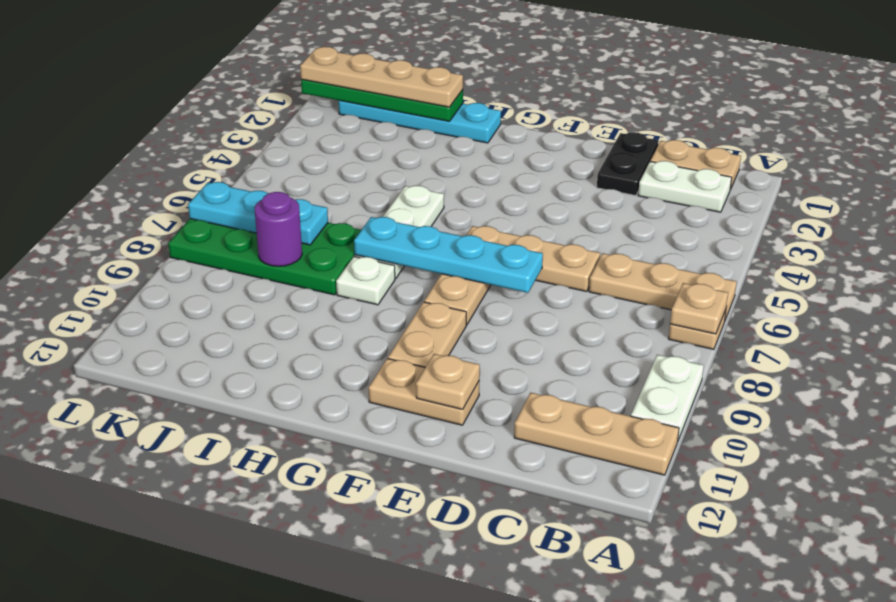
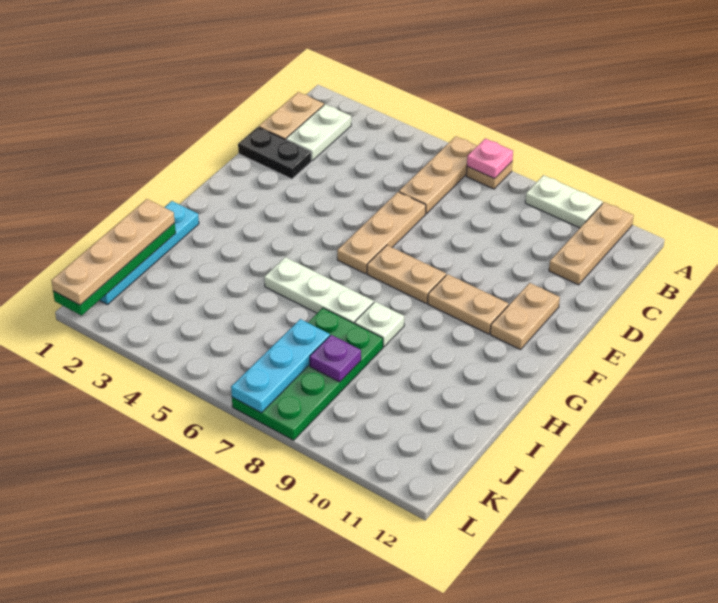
tan plate A7 level 2 -> pink plate A7 level 2
cyan plate E7:H7 level 2 -> none
tan plate E11 level 2 -> none
purple round brick J8 level 2 -> purple plate J8 level 2

